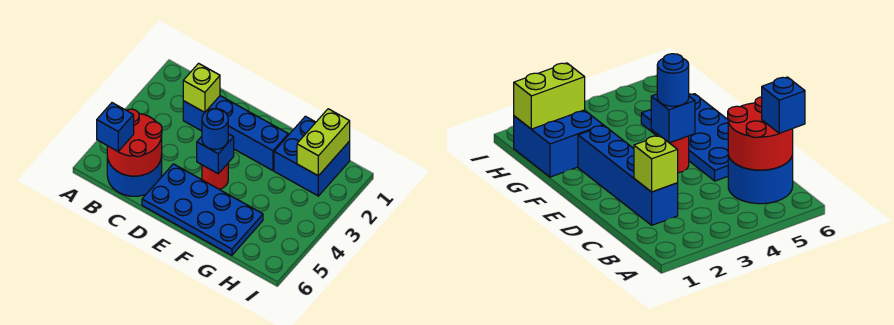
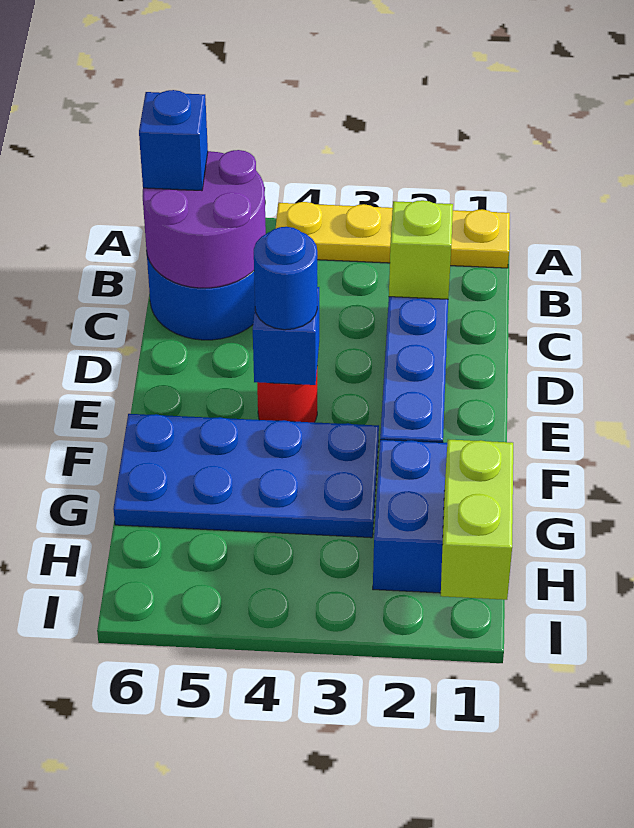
none -> yellow plate A1:A4 level 1
red round brick B5:C6 level 2 -> purple round brick B5:C6 level 2
blue plate D5:G6 level 1 -> blue plate F3:G6 level 1
lime brick H1:H2 level 2 -> lime brick H1:I1 level 2

